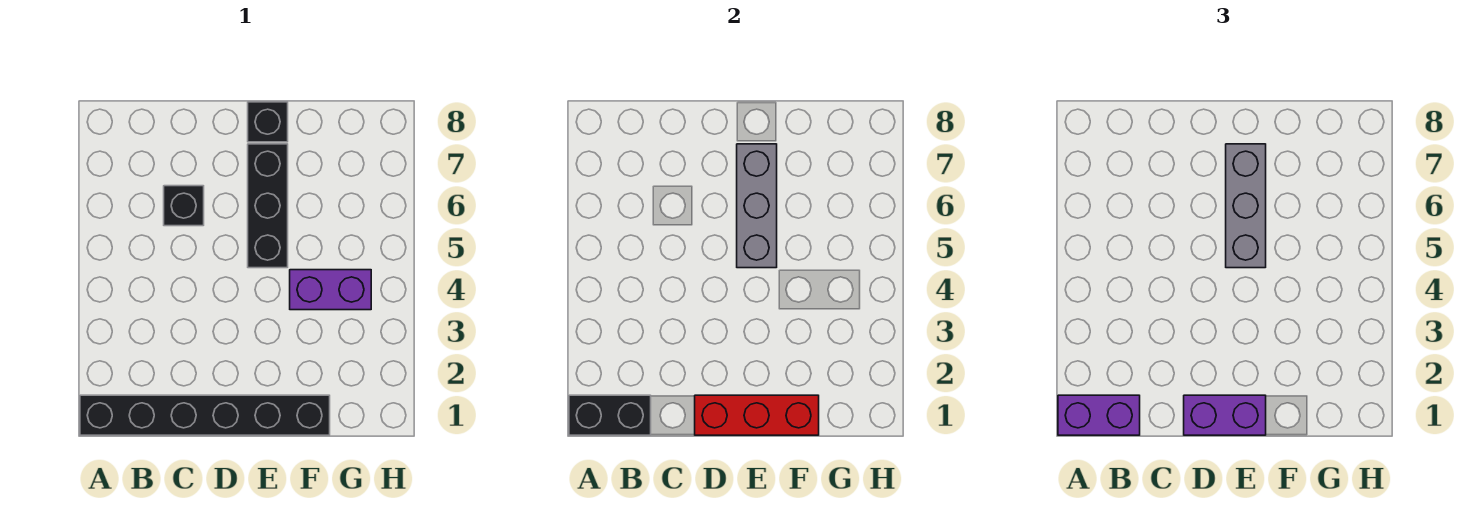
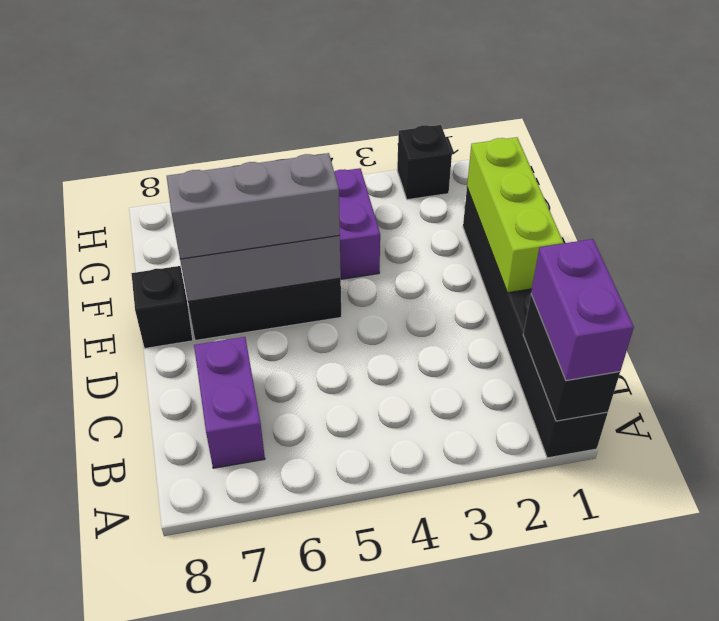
black brick C6 level 1 -> black brick H2 level 1
red brick D1:F1 level 2 -> lime brick D1:F1 level 2
purple brick D1:E1 level 3 -> purple brick B7:C7 level 1

